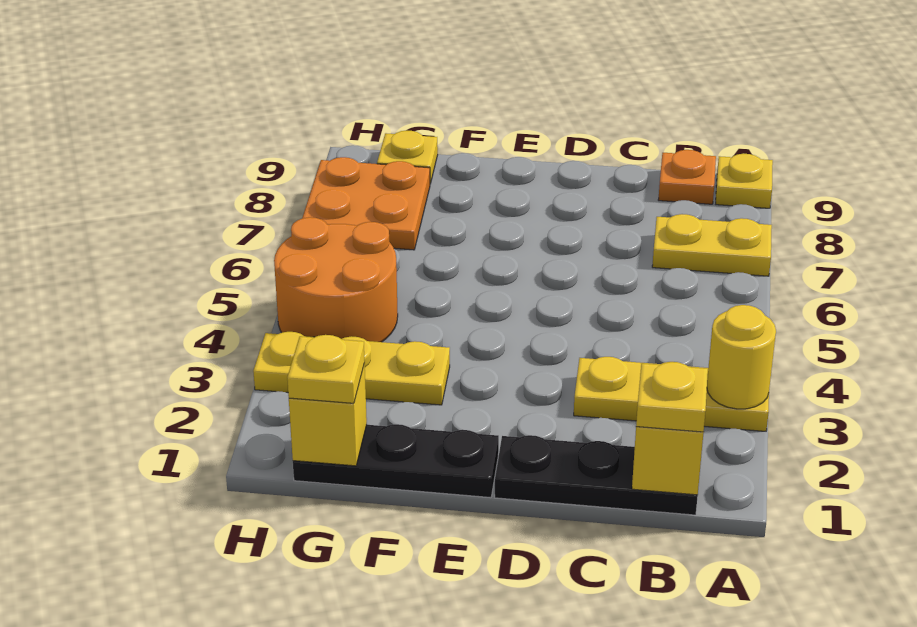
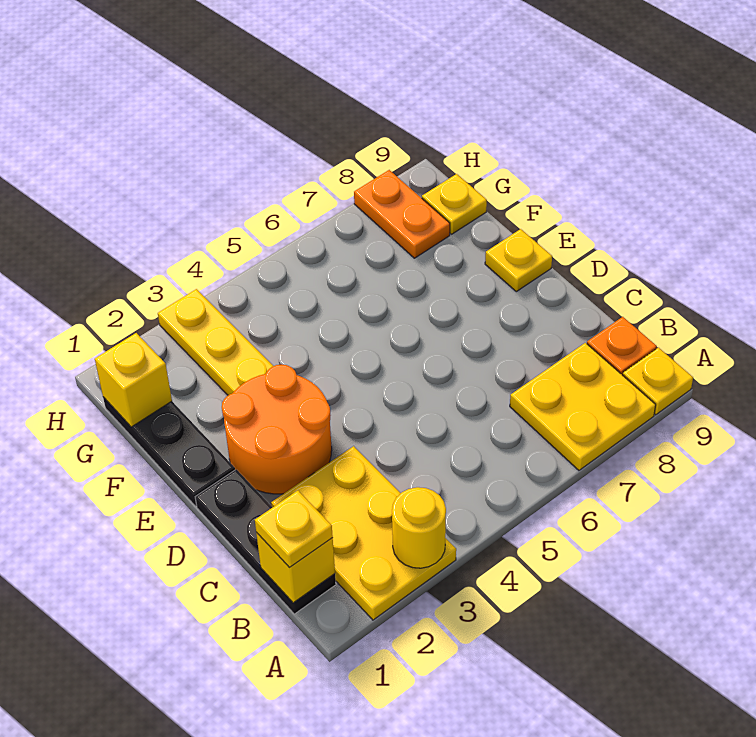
yellow plate A3:C3 level 1 -> yellow plate A2:C3 level 1
yellow plate A7:B7 level 1 -> yellow plate A7:B8 level 1
yellow plate G1 level 3 -> yellow plate E9 level 1
orange round brick G4:H5 level 1 -> orange round brick D2:E3 level 1
orange plate G7:H8 level 1 -> orange plate G8:H8 level 1

